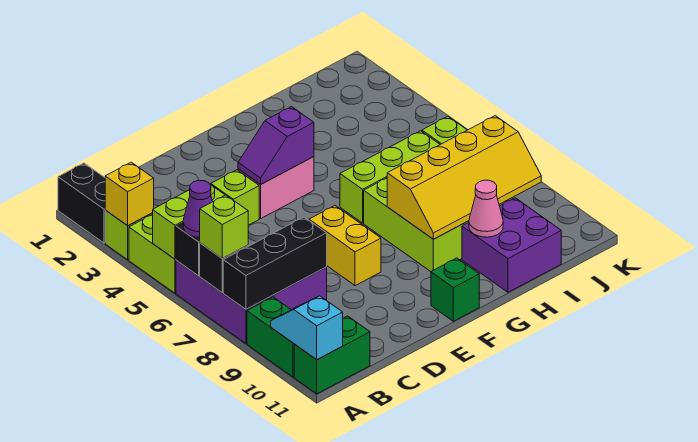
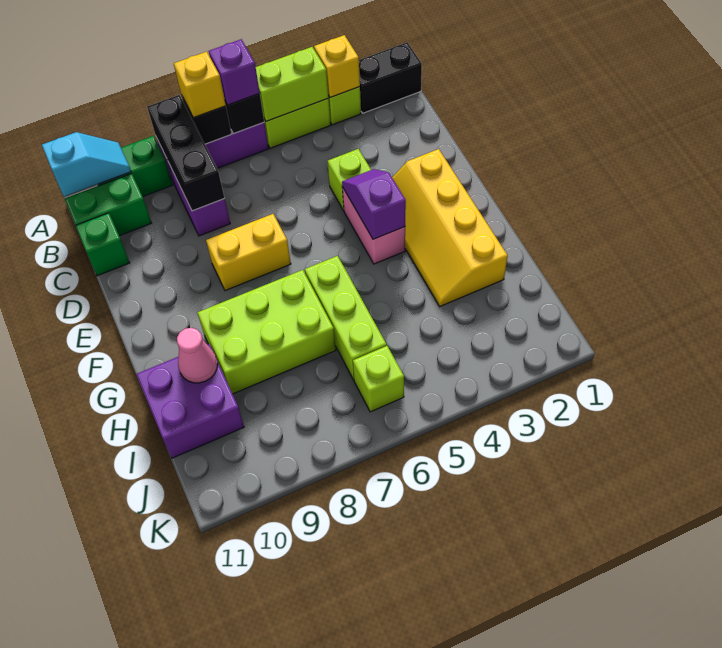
lime brick A5:B5 level 2 -> lime brick A4:A5 level 2
purple cone A6 level 3 -> purple brick A6 level 3
lime brick A7 level 3 -> yellow brick A7 level 3
green brick A11:B11 level 1 -> green brick B10:B11 level 1
green brick F11 level 1 -> green brick C11 level 1
yellow slope G8:J9 level 2 top 8 -> yellow slope E2:H3 level 1 top 2

